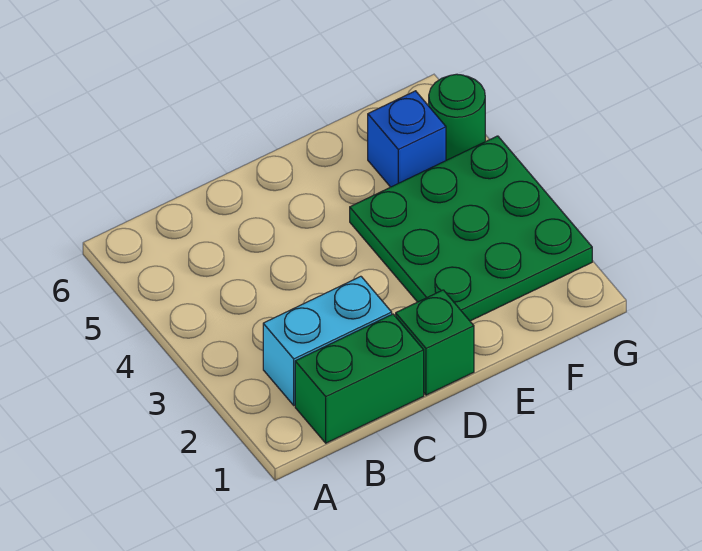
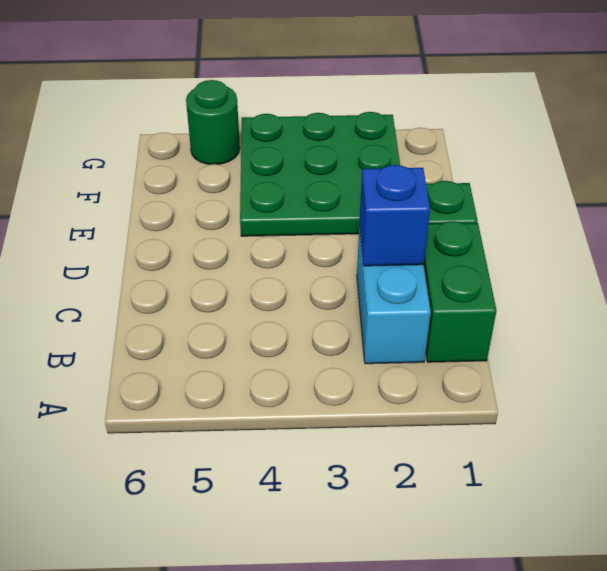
blue brick F5 level 1 -> blue brick C2 level 2

